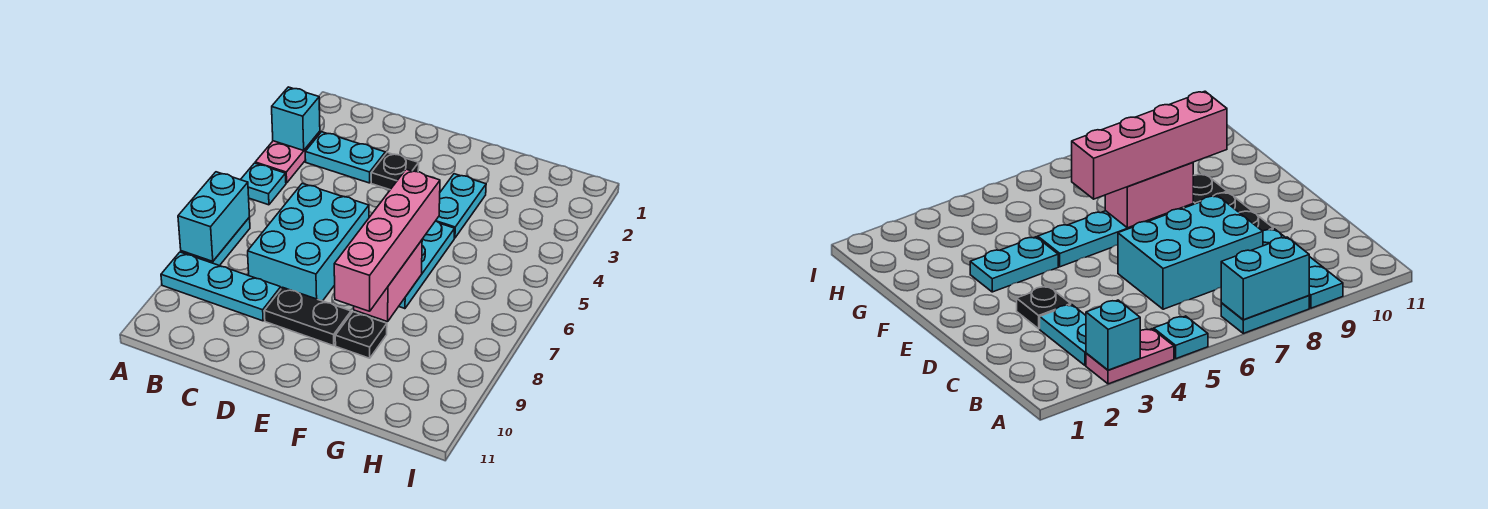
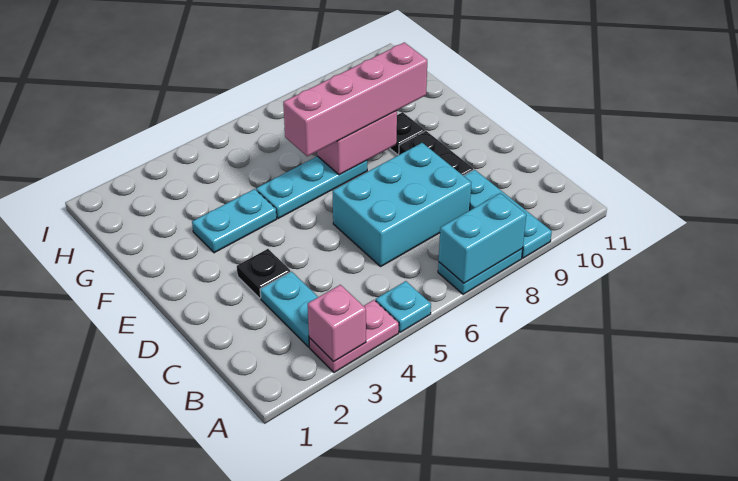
cyan brick A3 level 2 -> pink brick A3 level 2

